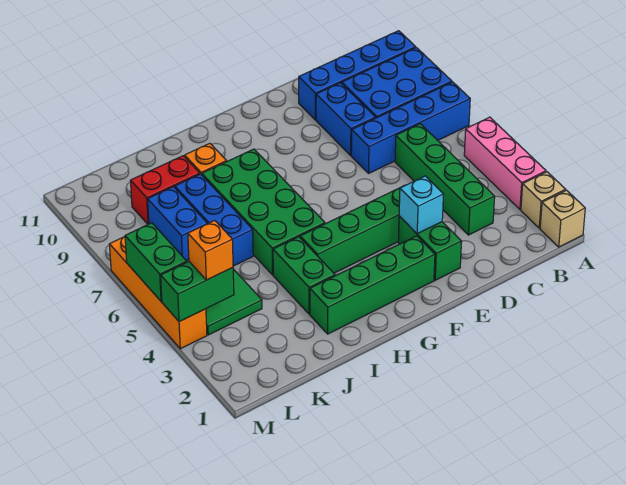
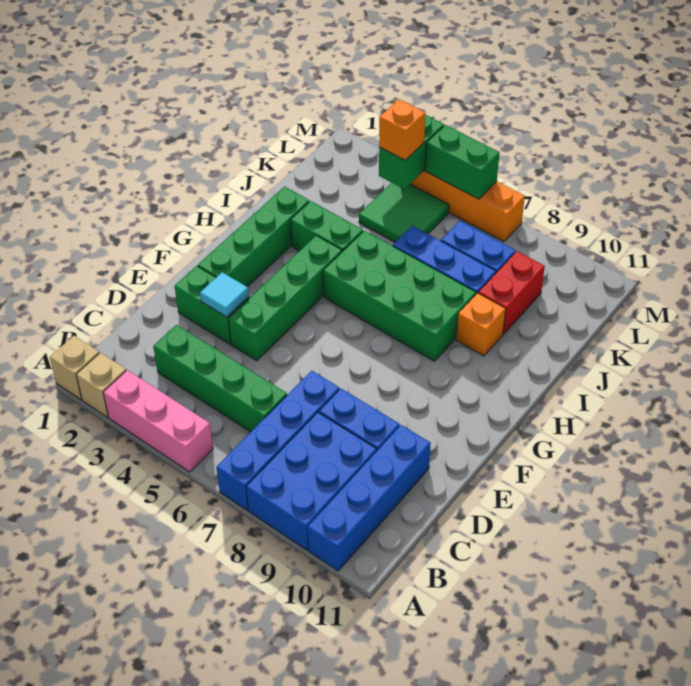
cyan brick E3 level 2 -> cyan tile E3 level 2

